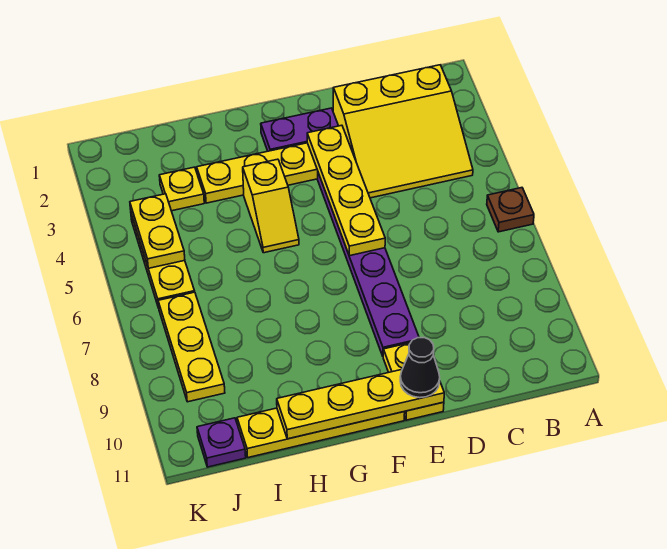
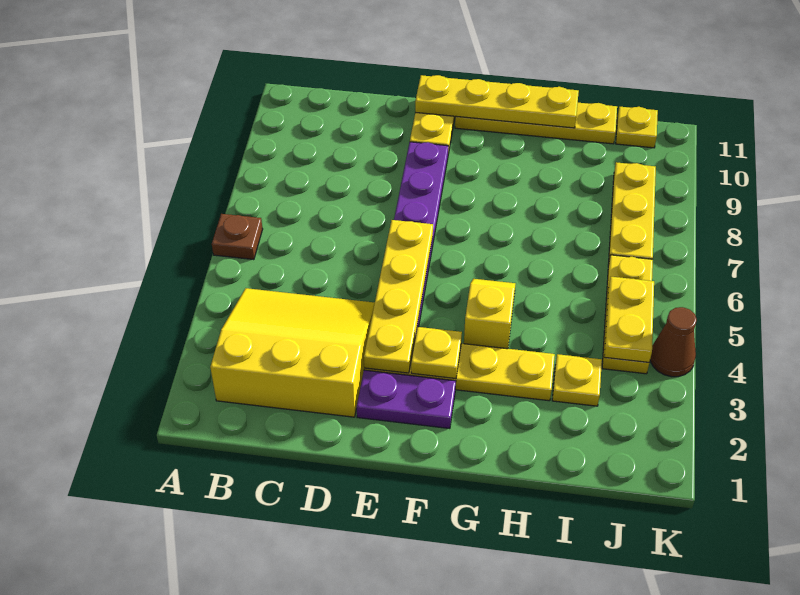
black cone E11 level 3 -> none
none -> yellow plate F3 level 2
purple plate J11 level 1 -> yellow plate J11 level 1
none -> brown cone K4 level 1

